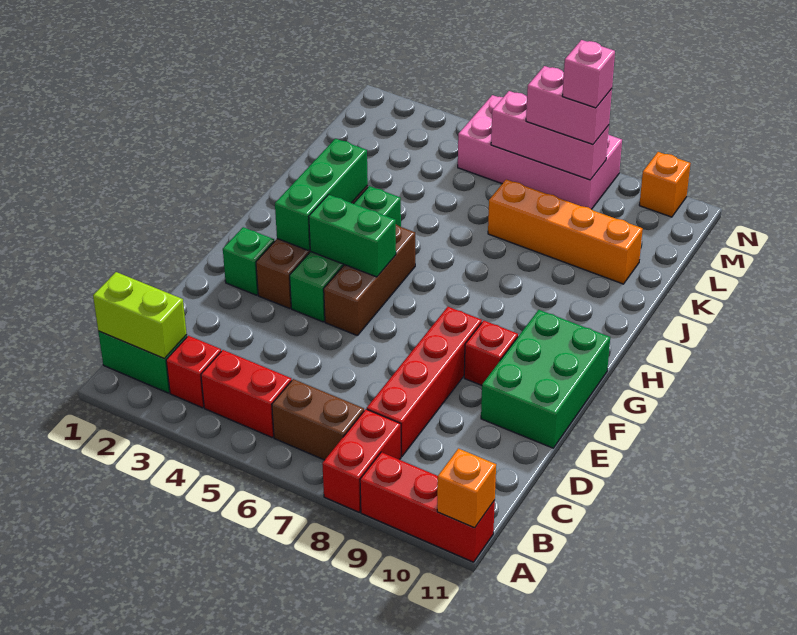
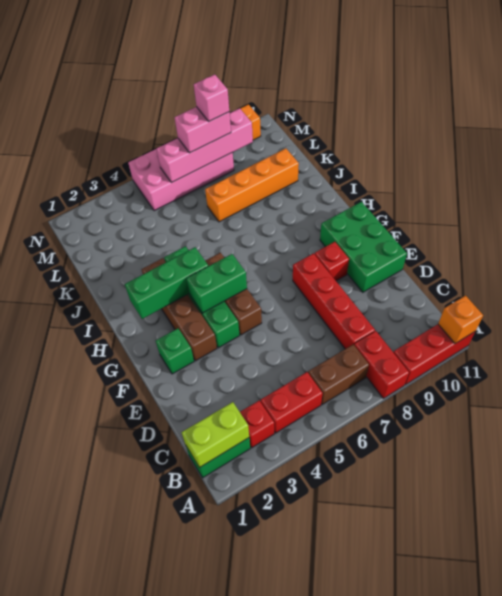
green brick G3:I3 level 2 -> green brick H2:H4 level 2
pink brick M6:M8 level 2 -> pink brick M6:M9 level 2

